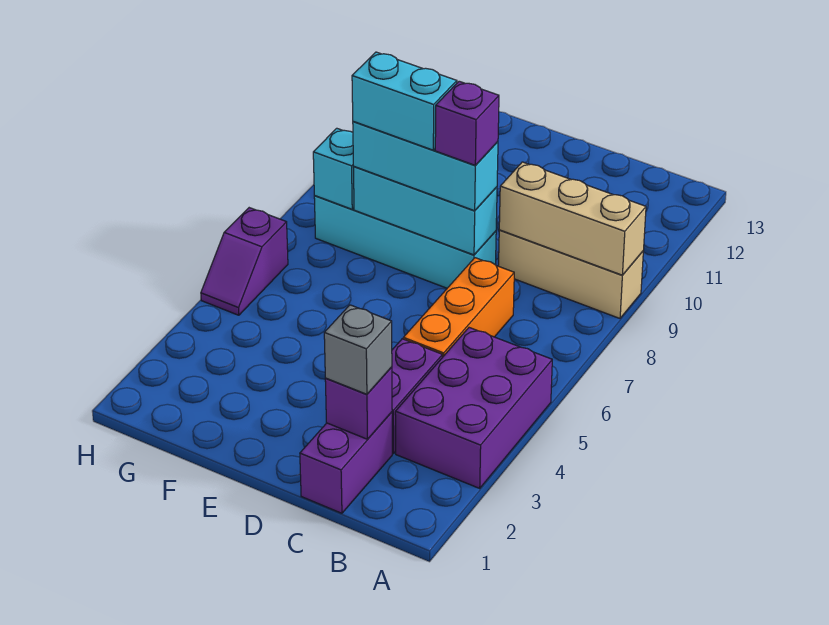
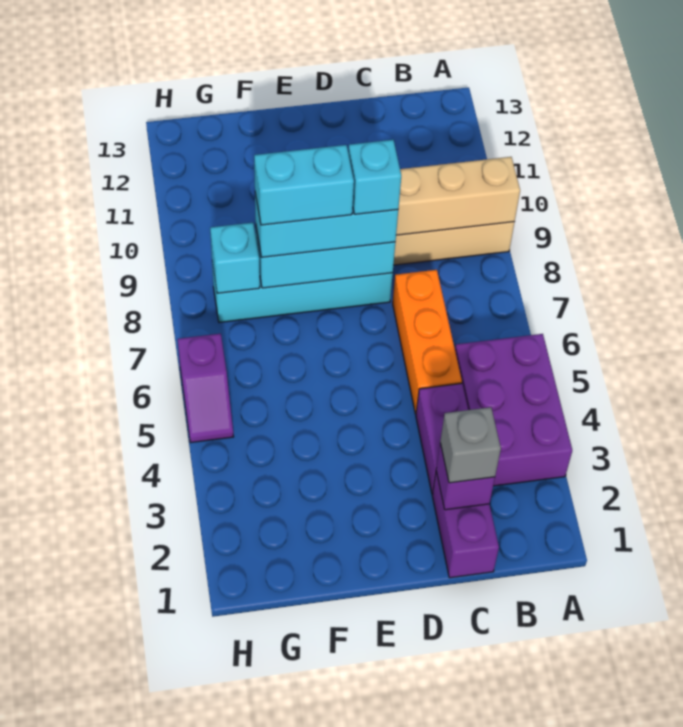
purple brick D8 level 4 -> cyan brick D8 level 4

